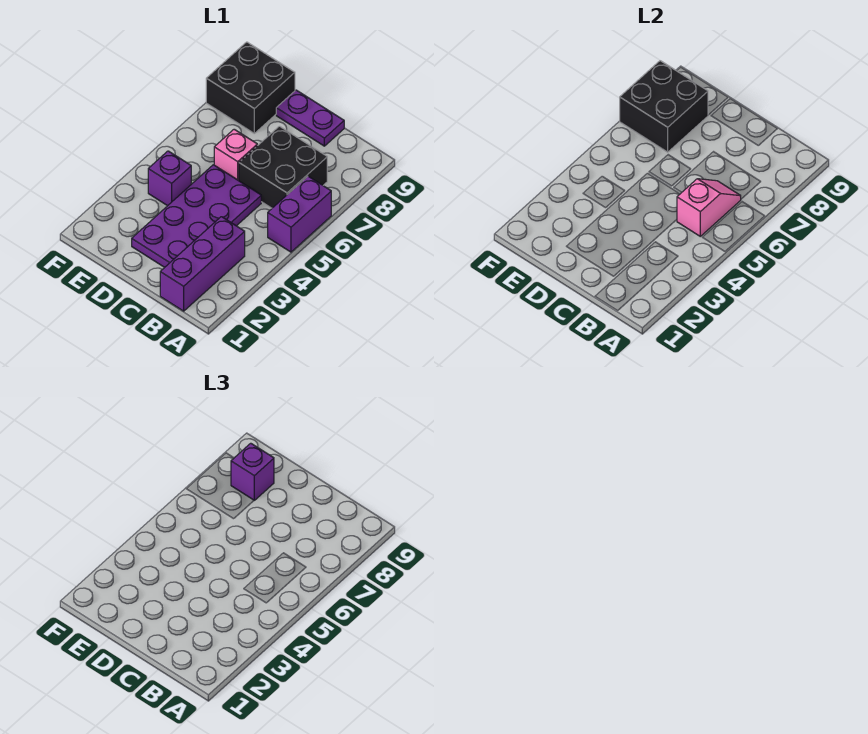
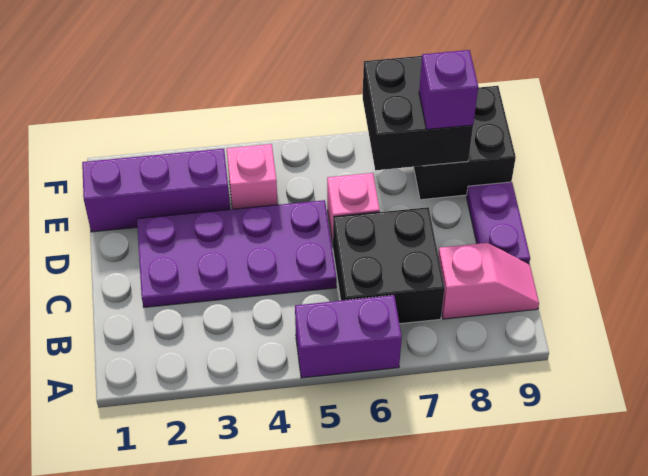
purple brick B1:B3 level 1 -> purple brick E1:E3 level 1
pink slope B5:B6 level 2 top 5 -> pink slope B8:B9 level 1 top 8
purple brick E4 level 1 -> pink brick E4 level 1

